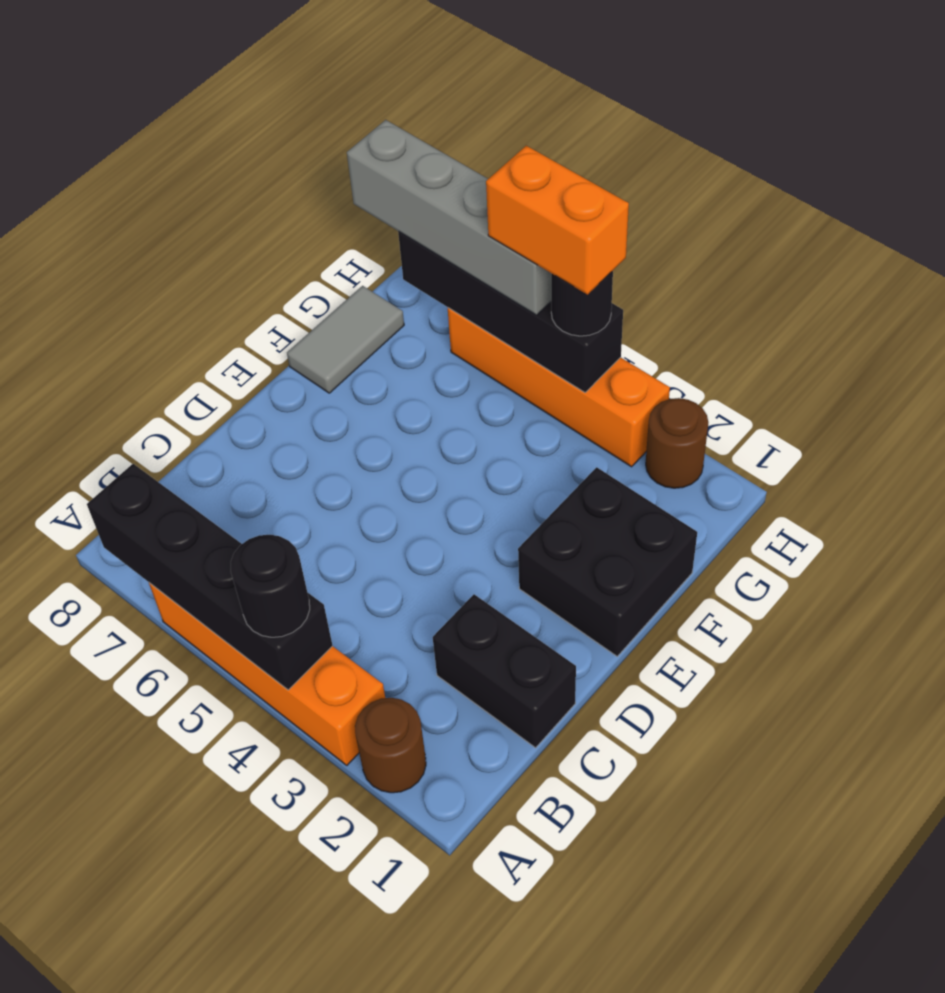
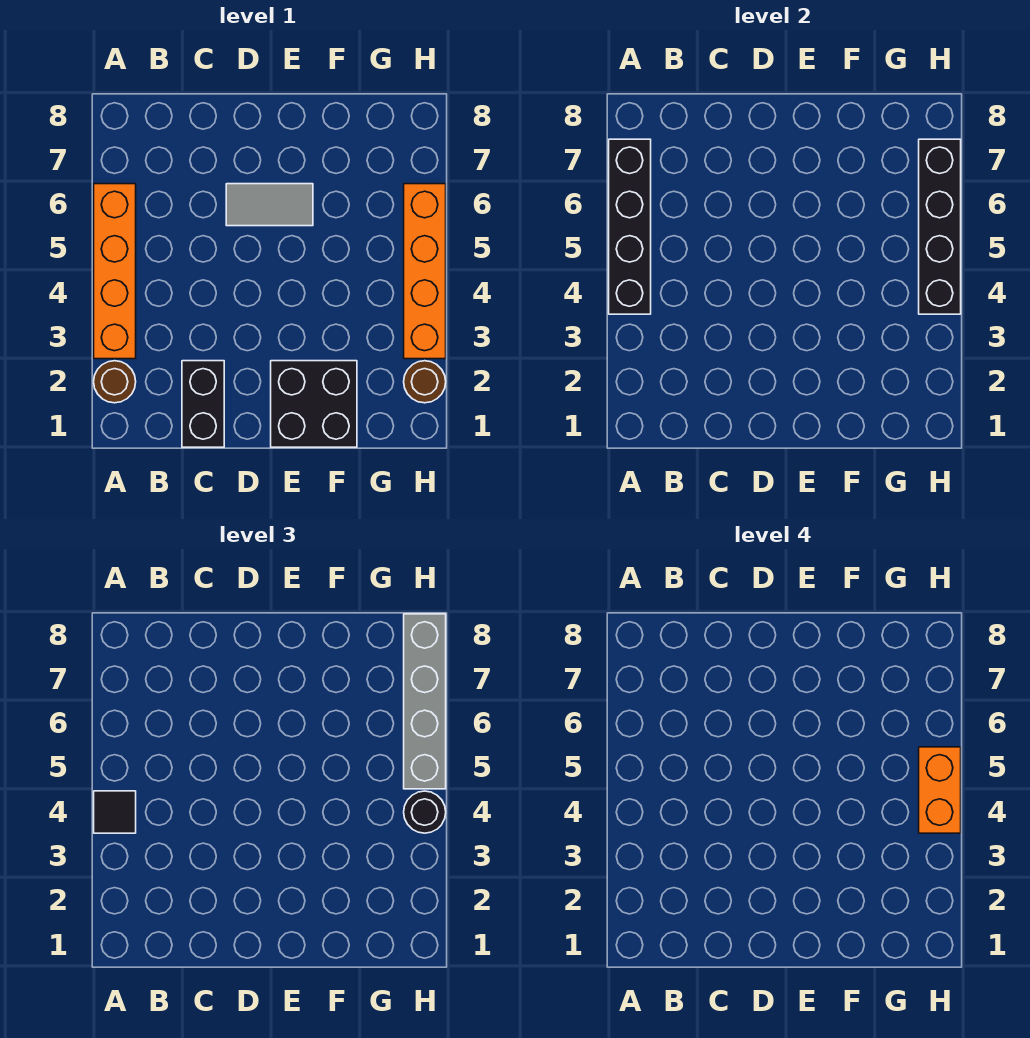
black round brick A4 level 3 -> black tile A4 level 3
grey tile F8:G8 level 1 -> grey tile D6:E6 level 1

